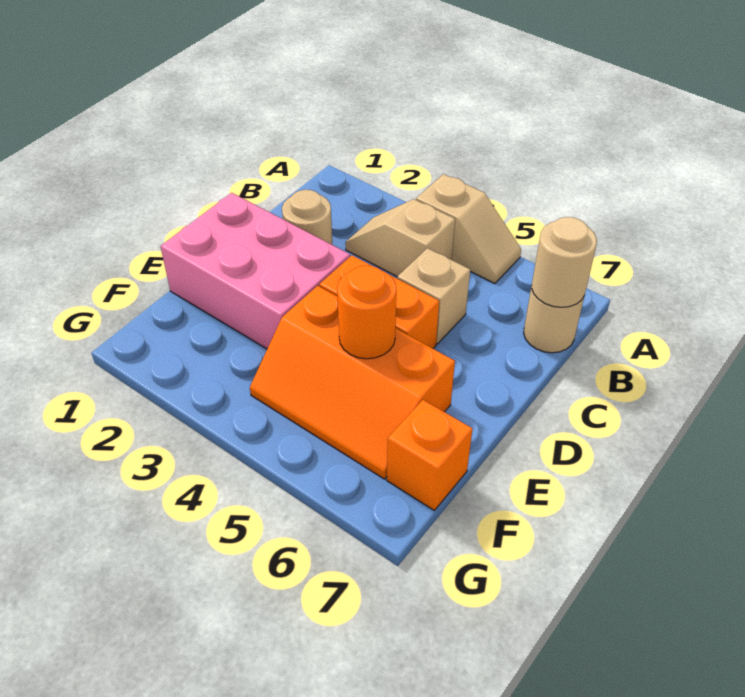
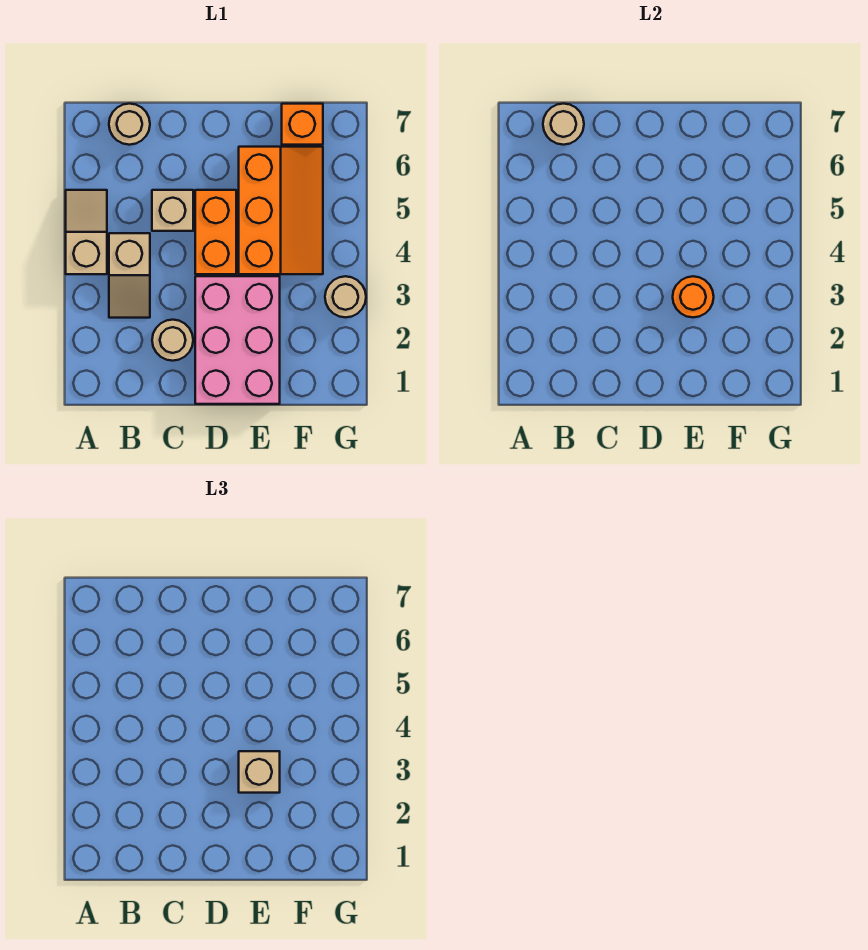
none -> tan brick E3 level 3
orange round brick E5 level 2 -> orange round brick E3 level 2
none -> tan round brick G3 level 1

